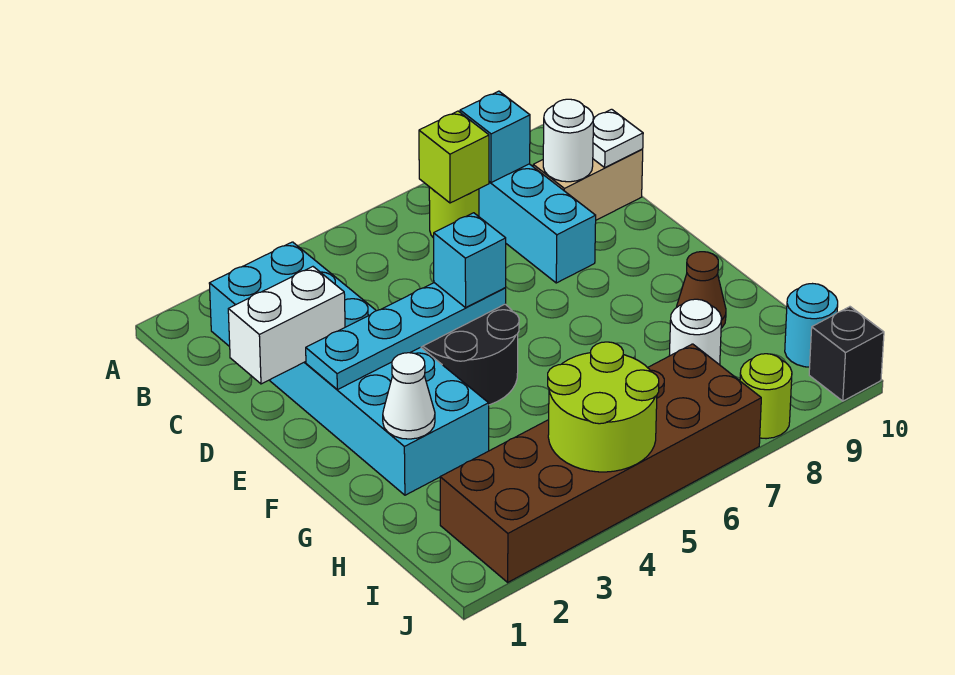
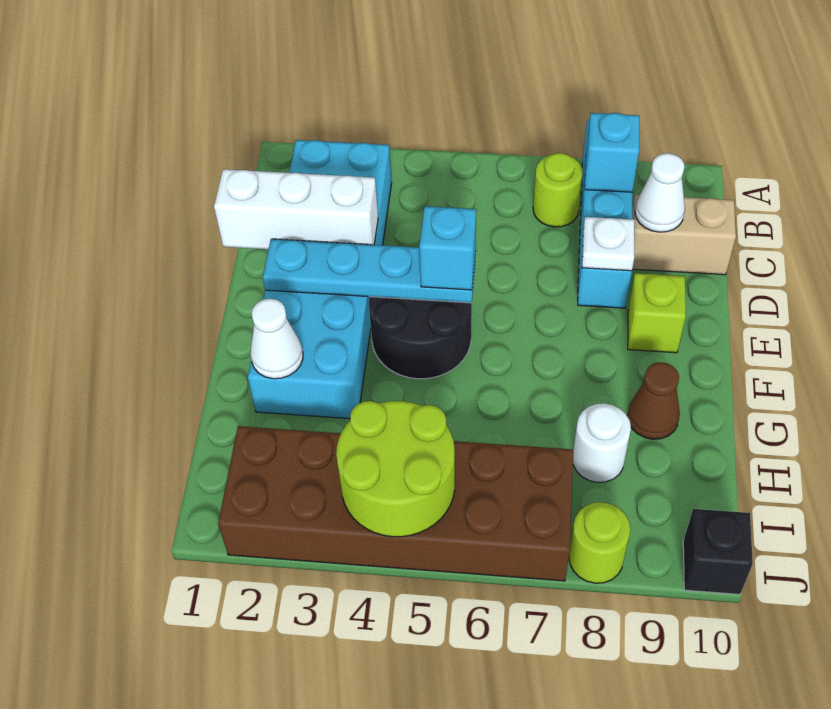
lime brick B7 level 2 -> lime brick E9 level 1
white round brick C9 level 2 -> white cone C9 level 2
white plate C10 level 2 -> white plate D8 level 2
white brick D1:D2 level 2 -> white brick D1:D3 level 2
cyan round brick I10 level 1 -> none

